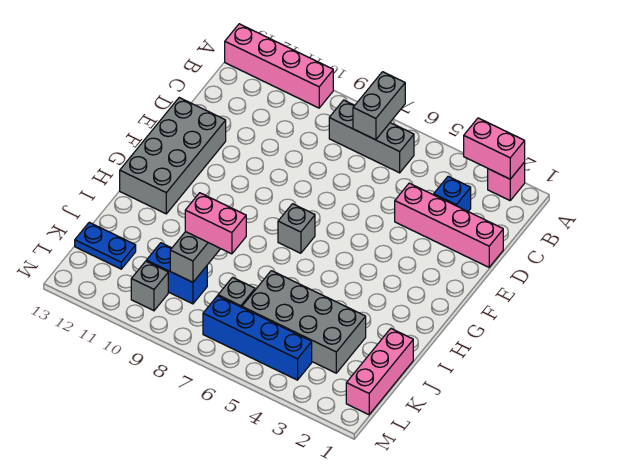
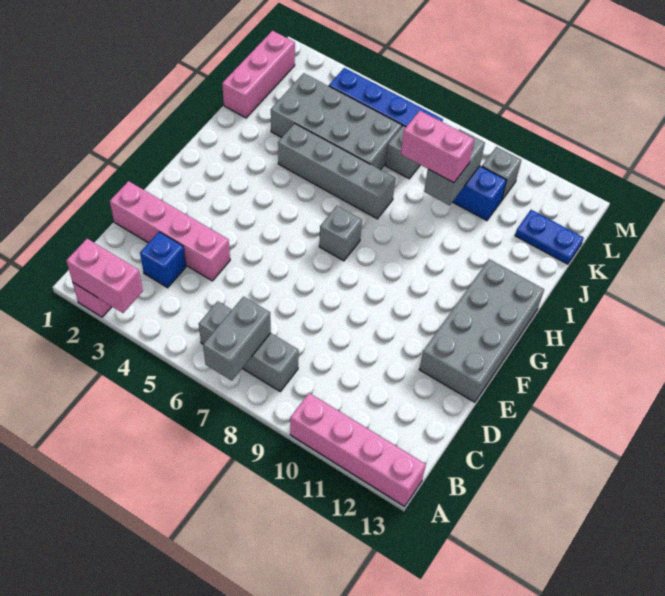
none -> grey brick I4:I7 level 1

